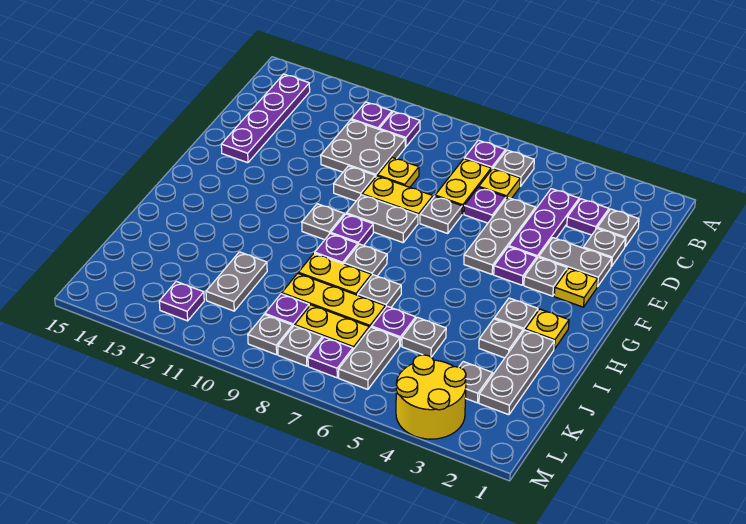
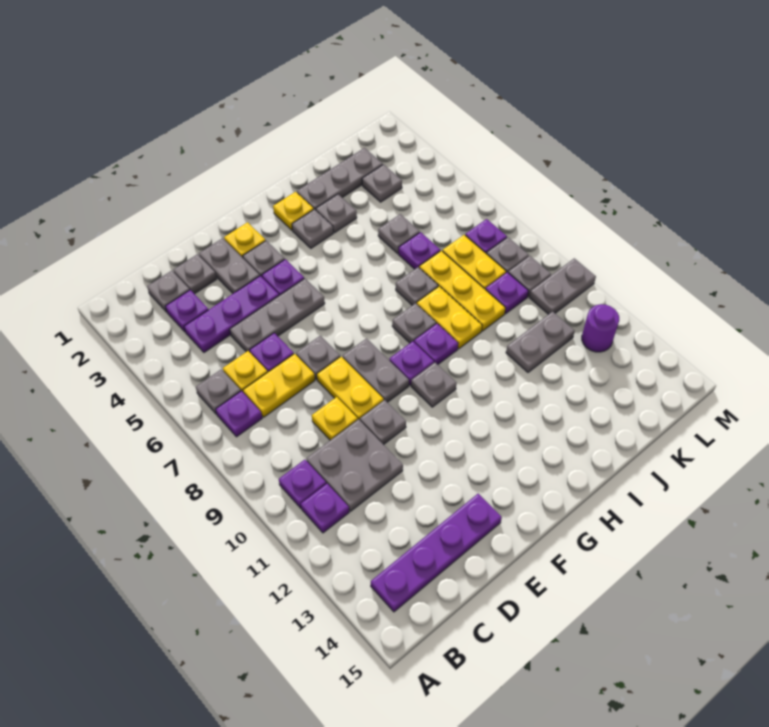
grey plate K6:L6 level 1 -> grey plate L10:M10 level 1
yellow round brick L3:M4 level 1 -> none
purple plate L12 level 1 -> purple round brick L12 level 1

